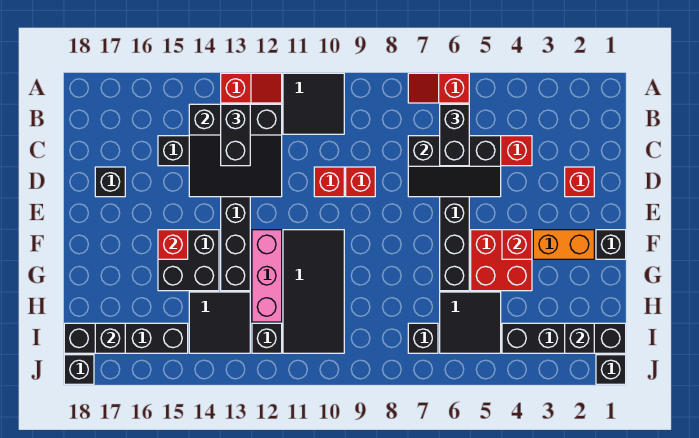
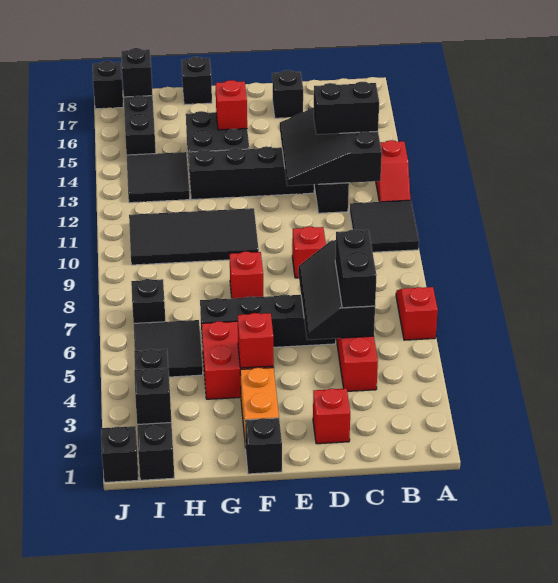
black brick B6:C6 level 3 -> black brick C5:C6 level 3
red brick D10 level 1 -> red brick F8 level 1
pink brick F12:H12 level 1 -> none
black brick I12 level 1 -> black brick G18 level 1

